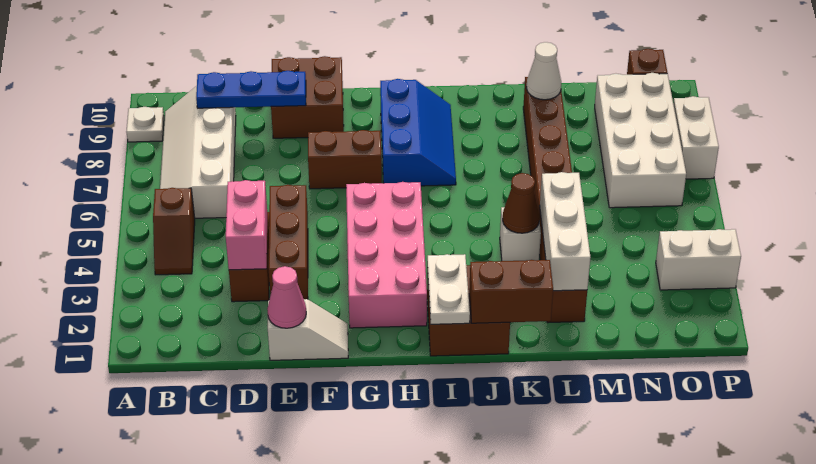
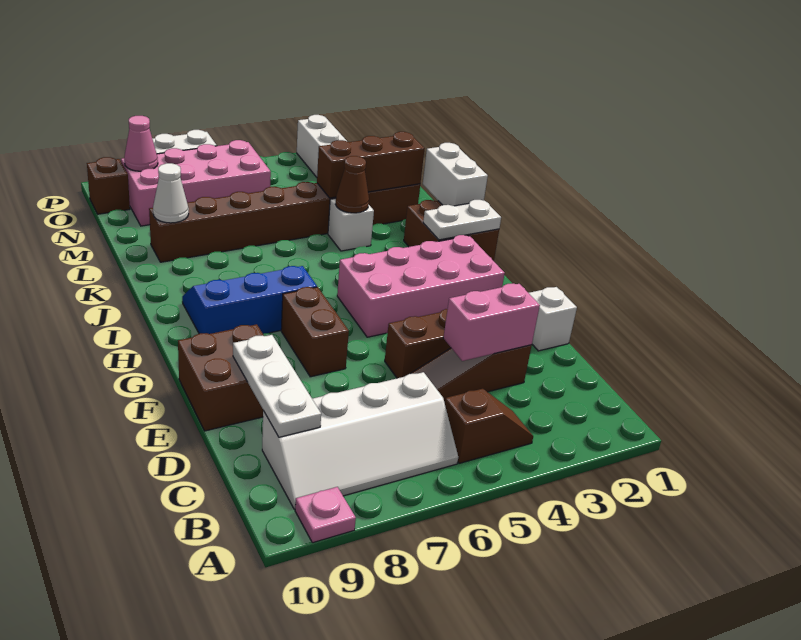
white plate A9 level 1 -> pink plate A9 level 1
blue plate C9:E9 level 2 -> white plate C9:E9 level 2
pink cone E1 level 2 -> pink cone O9 level 2
brown brick J1:K1 level 2 -> white brick J1:K1 level 2
white brick L2:L4 level 2 -> brown brick L2:L4 level 2
white brick N6:O9 level 1 -> pink brick N6:O9 level 1

